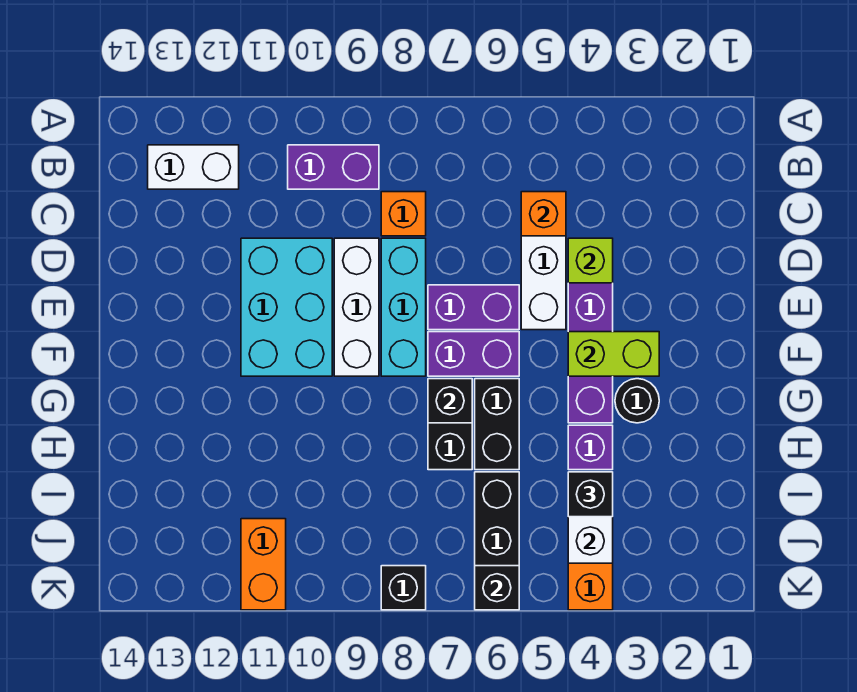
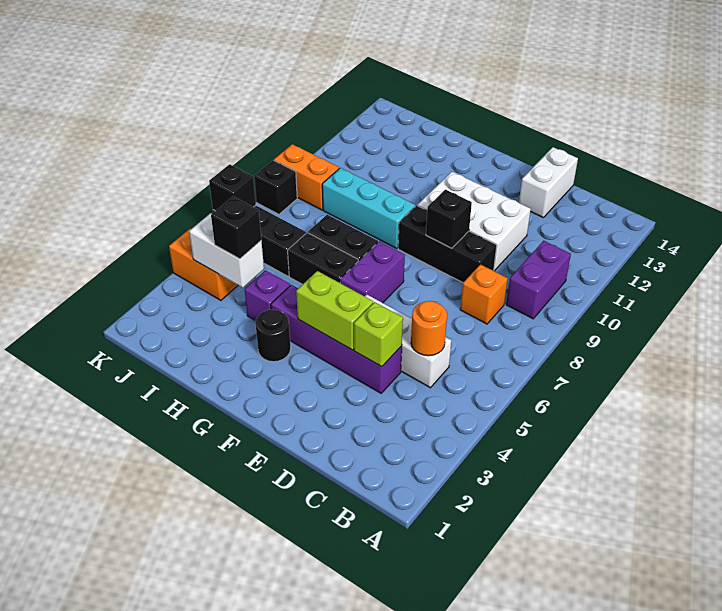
white brick B12:B13 level 1 -> white brick D13:D14 level 1
orange brick C5 level 2 -> orange round brick C5 level 2
cyan brick D8:F8 level 1 -> cyan brick G9:I9 level 1
white brick D9:F9 level 1 -> black brick D9:F9 level 1
cyan brick D10:F11 level 1 -> white brick D10:F11 level 1
purple brick E6:E7 level 1 -> none
lime brick F3:F4 level 2 -> lime brick E4:F4 level 2
black brick G7 level 2 -> black brick E9 level 2
orange brick J11:K11 level 1 -> orange brick J9:K9 level 1

